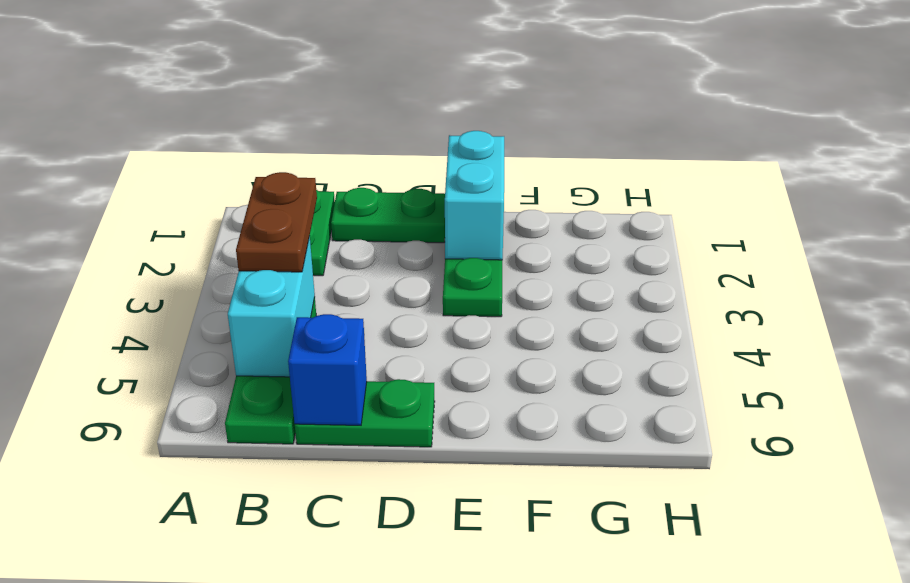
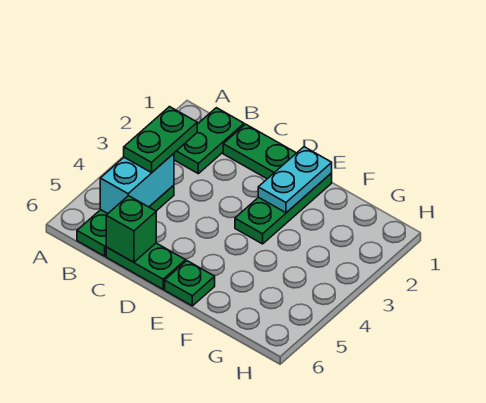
brown plate B3:B4 level 3 -> green plate B3:B4 level 3
blue brick C6 level 2 -> green brick C6 level 2
cyan brick E1:E2 level 2 -> cyan plate E1:E2 level 2
none -> green plate E6 level 1

